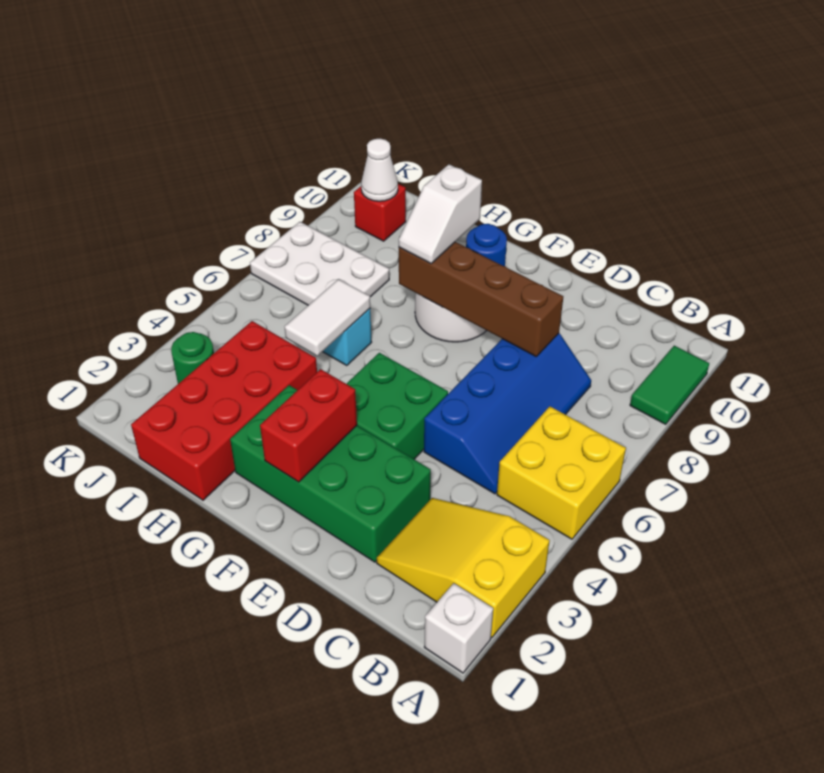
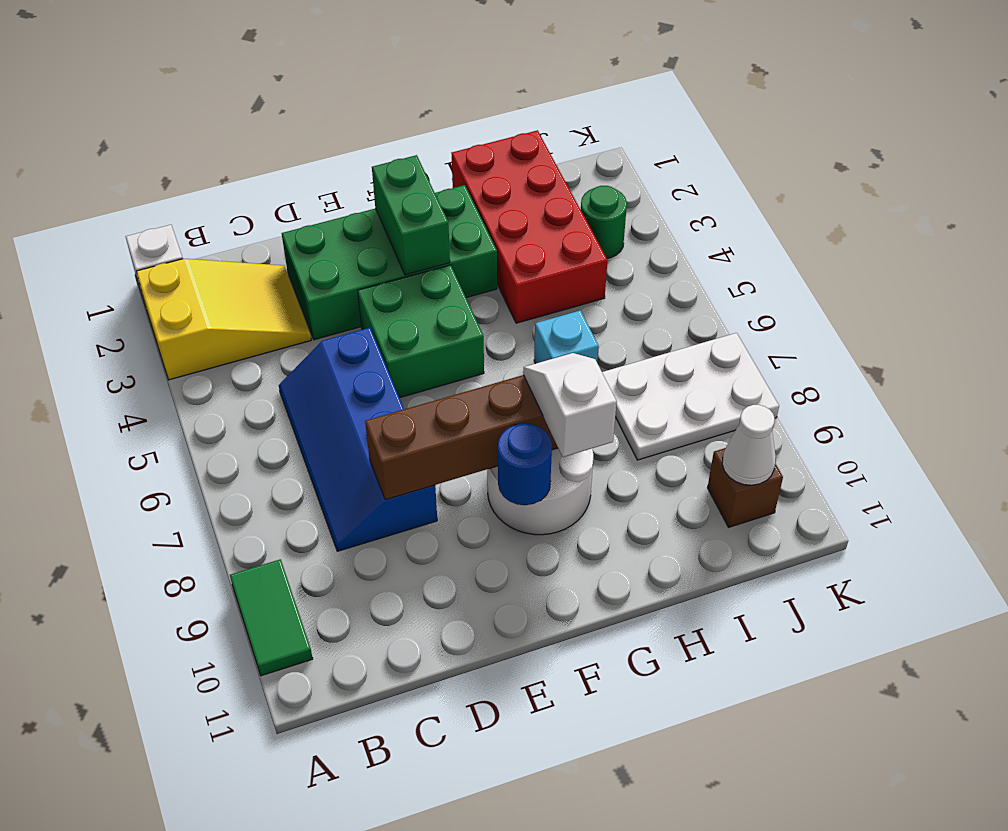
yellow brick A5:B6 level 1 -> none
red brick F2:F3 level 2 -> green brick F2:F3 level 2
white tile H5:H6 level 2 -> none
red brick J10 level 1 -> brown brick J10 level 1

